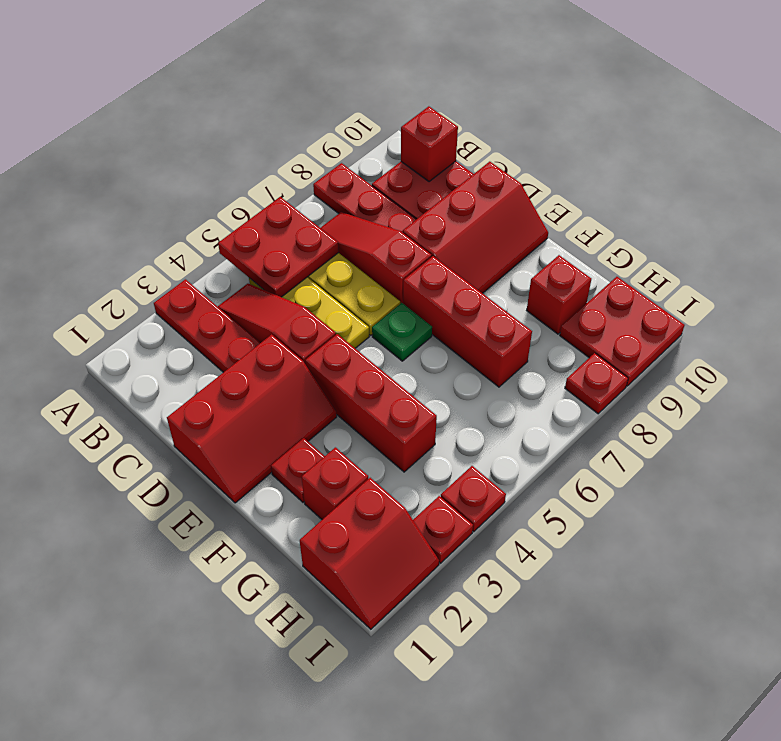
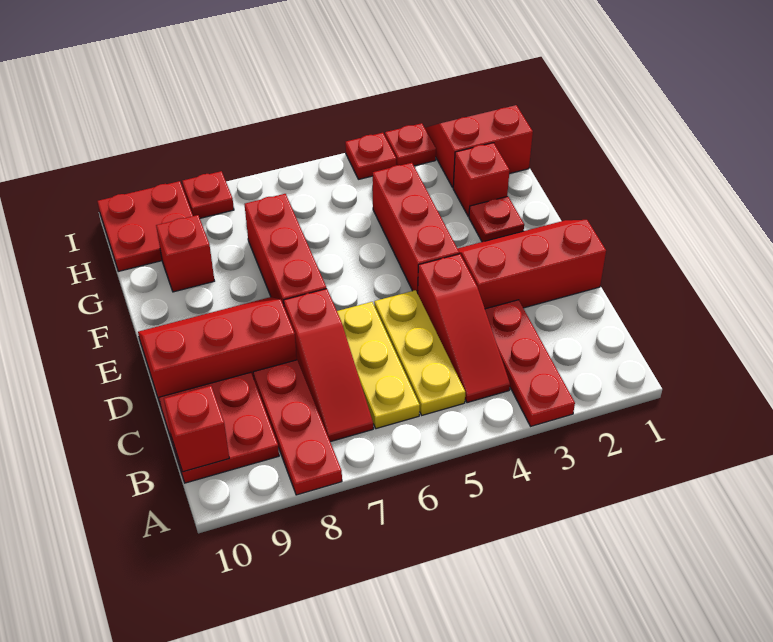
red plate A5:B6 level 2 -> none
green plate E6 level 1 -> none

